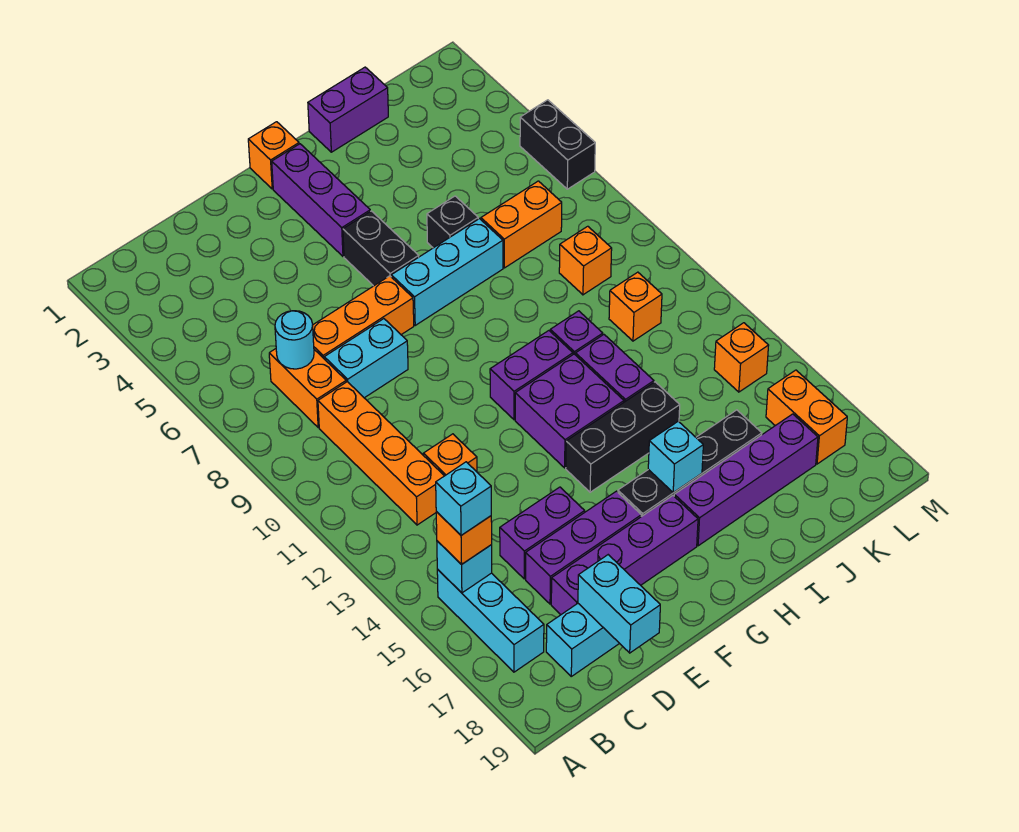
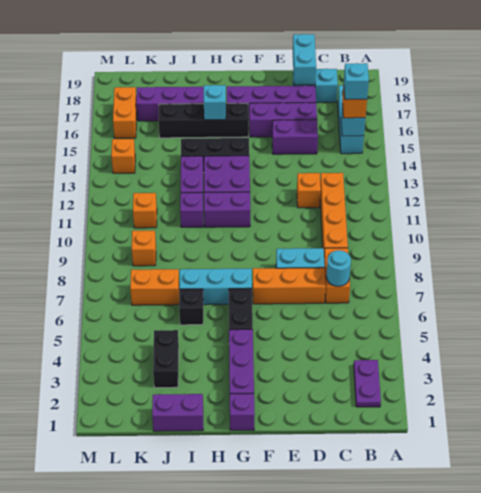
none -> purple plate B2:B3 level 1
orange brick G1 level 1 -> purple brick G1 level 1
black brick M5:M6 level 1 -> black brick J3:J4 level 1

